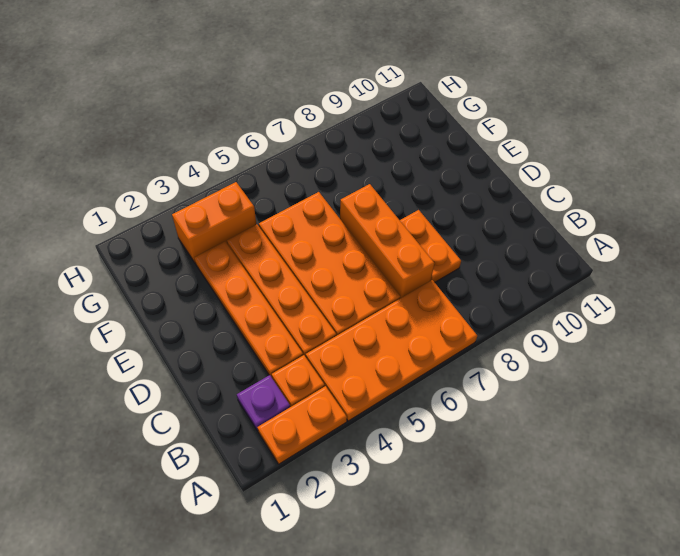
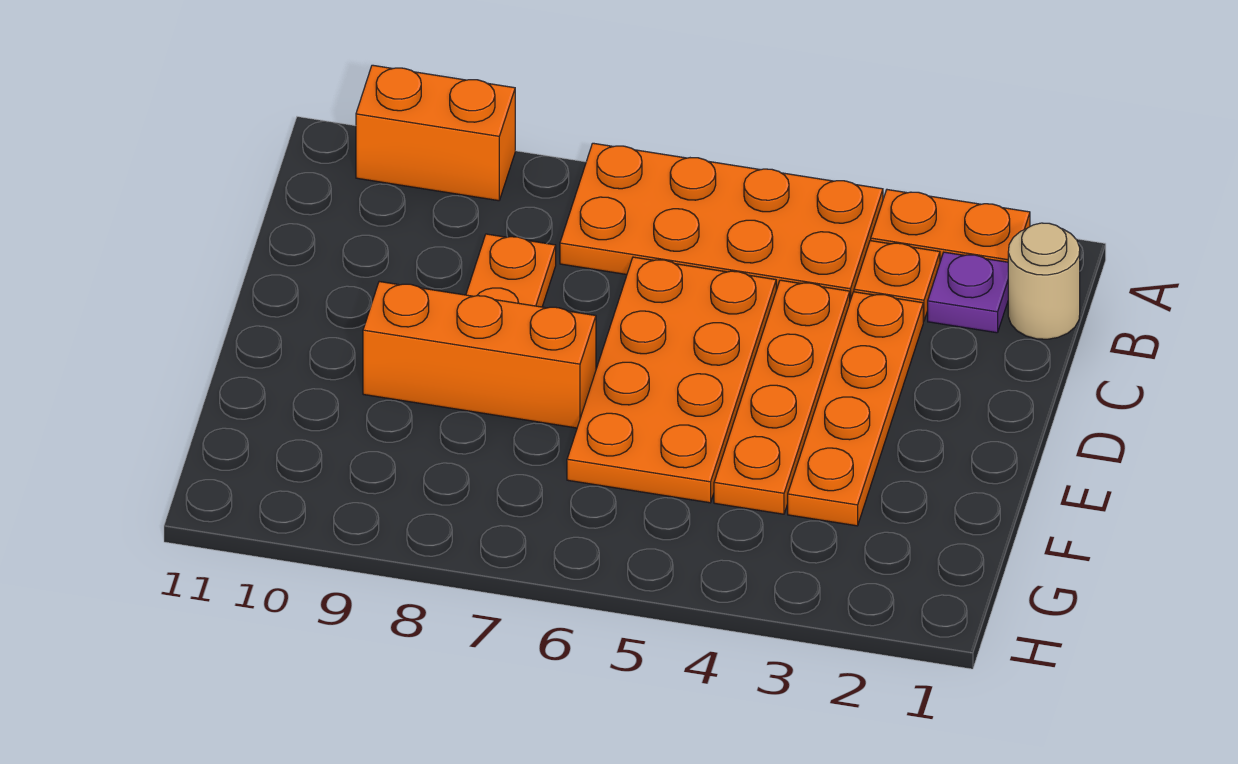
none -> tan round brick B1 level 1
orange brick C7:E7 level 1 -> orange brick E7:E9 level 1
orange brick G3:G4 level 1 -> orange brick A9:A10 level 1

